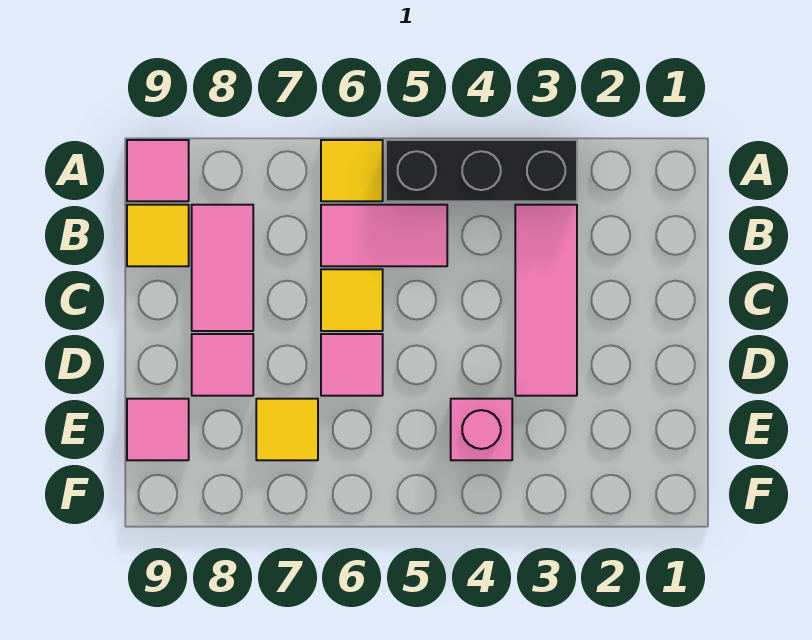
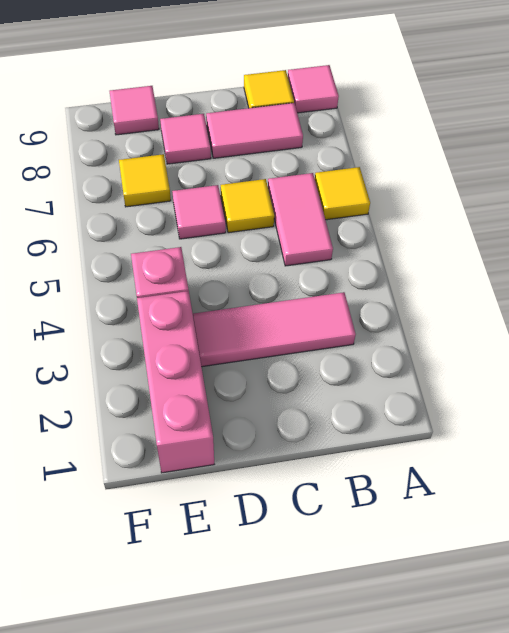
black brick A3:A5 level 1 -> none
none -> pink brick E1:E3 level 1

